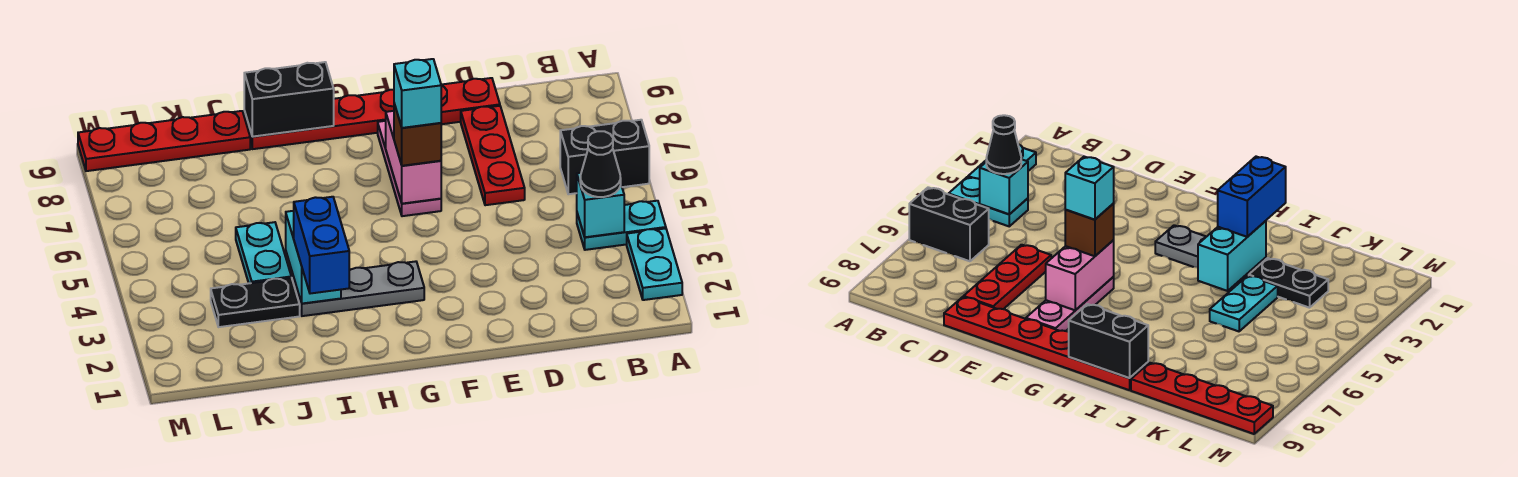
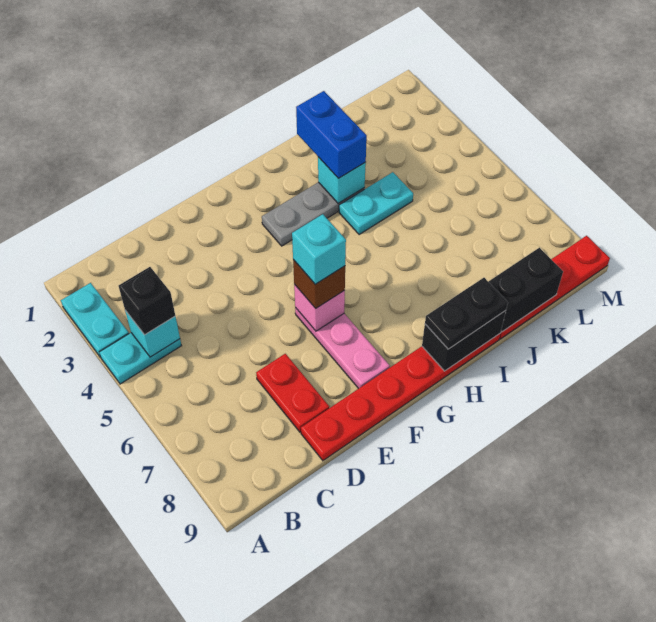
black brick A6:B6 level 1 -> black brick J9:K9 level 2
black cone B4 level 3 -> black brick B4 level 3
red plate D6:D8 level 1 -> red plate D7:D8 level 1
pink brick F6:F7 level 2 -> pink brick F6 level 2
cyan brick I3:I4 level 2 -> cyan brick I3 level 2
black plate J3:K3 level 1 -> black plate H9:I9 level 3
cyan plate J4:J5 level 1 -> cyan plate I4:J4 level 1

